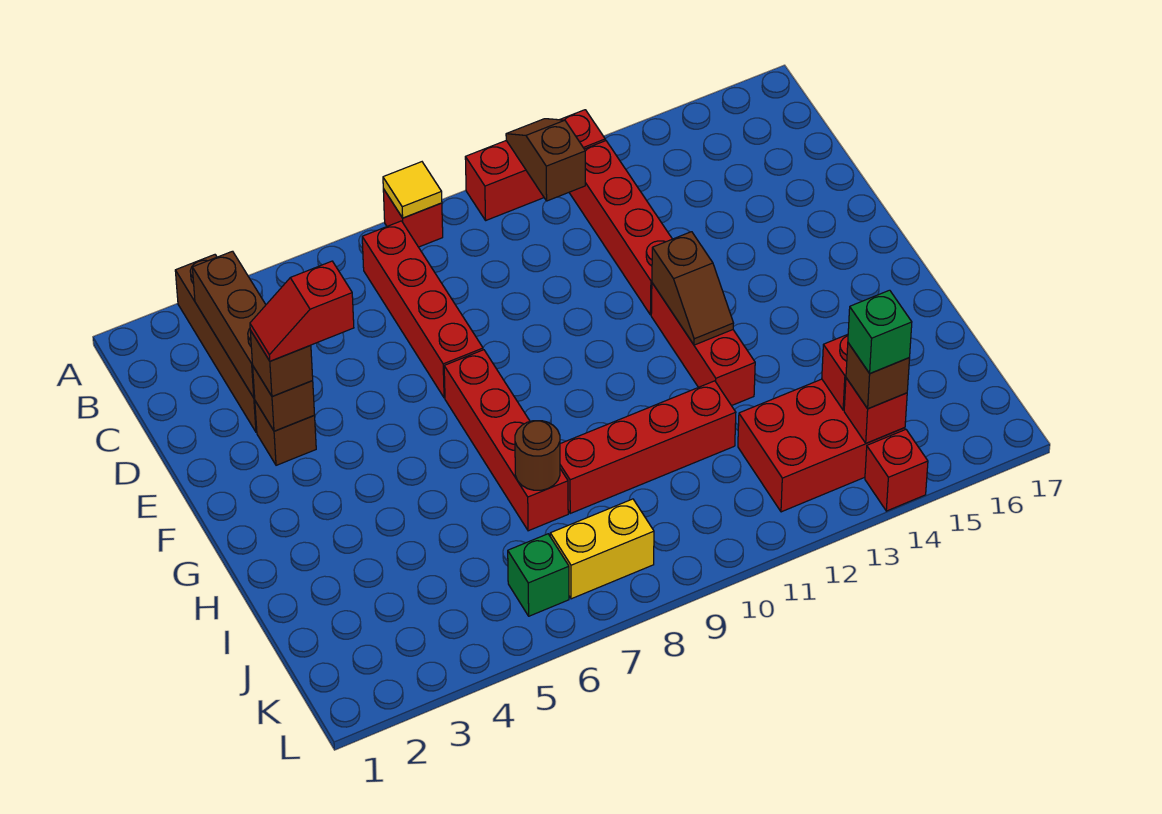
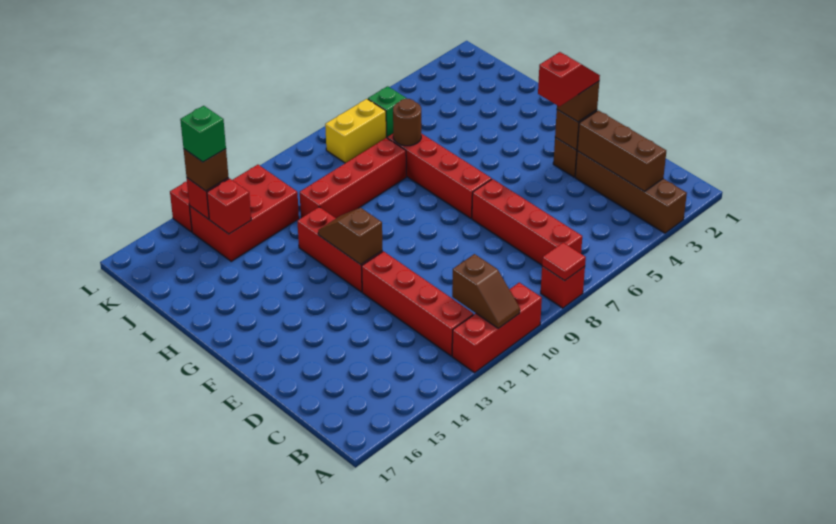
yellow tile A8 level 2 -> red tile A8 level 2

